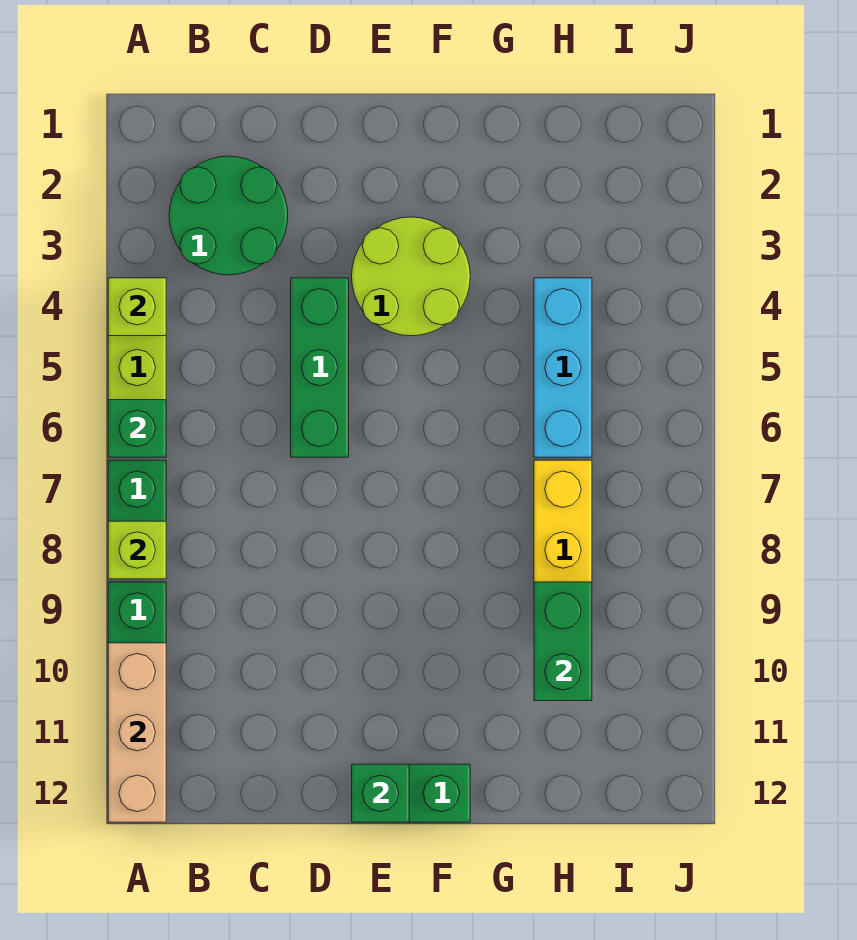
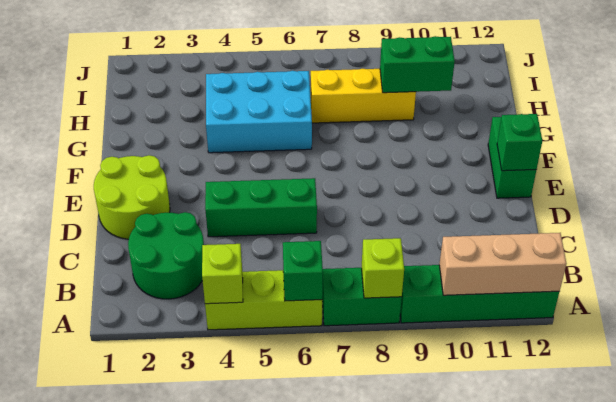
lime round brick E3:F4 level 1 -> lime round brick D1:E2 level 1
cyan brick H4:H6 level 1 -> cyan brick G4:H6 level 1

